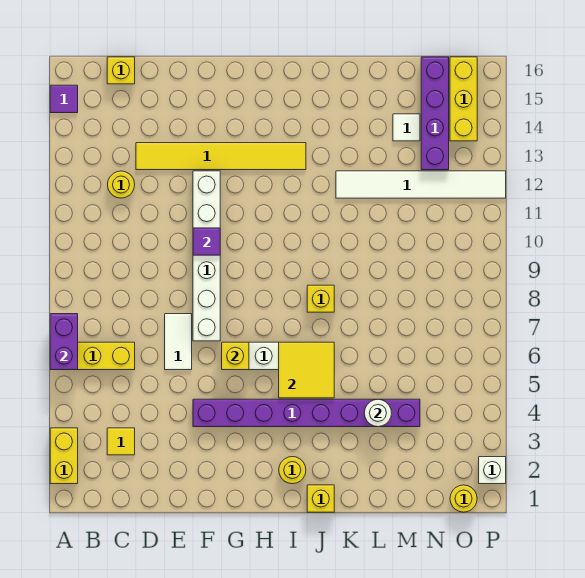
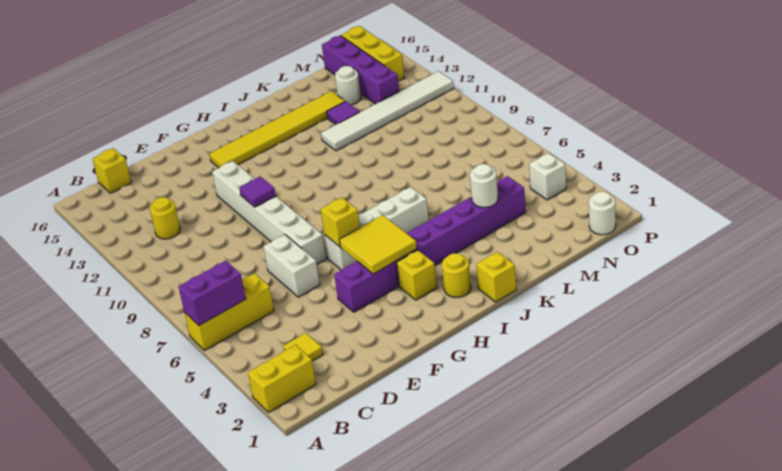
yellow brick A2:A3 level 1 -> yellow brick A2:B2 level 1
purple brick A6:A7 level 2 -> purple brick A6:B6 level 2
purple tile A15 level 1 -> purple tile L13 level 1
yellow tile D13:I13 level 1 -> yellow tile G14:L14 level 1
white tile E6:E7 level 1 -> white brick E6:E7 level 1
yellow tile I5:J6 level 2 -> yellow tile G4:H5 level 2
yellow brick J8 level 1 -> yellow brick H3 level 1
white tile M14 level 1 -> white round brick M14 level 1
yellow round brick O1 level 1 -> white round brick O1 level 1
white brick P2 level 1 -> white brick O4 level 1

